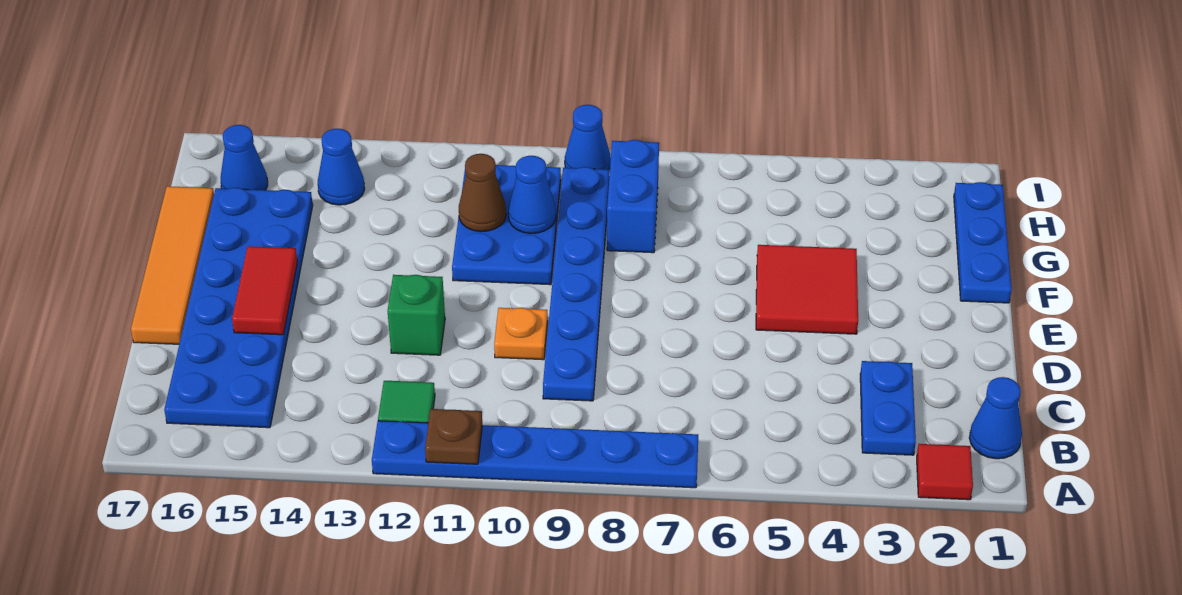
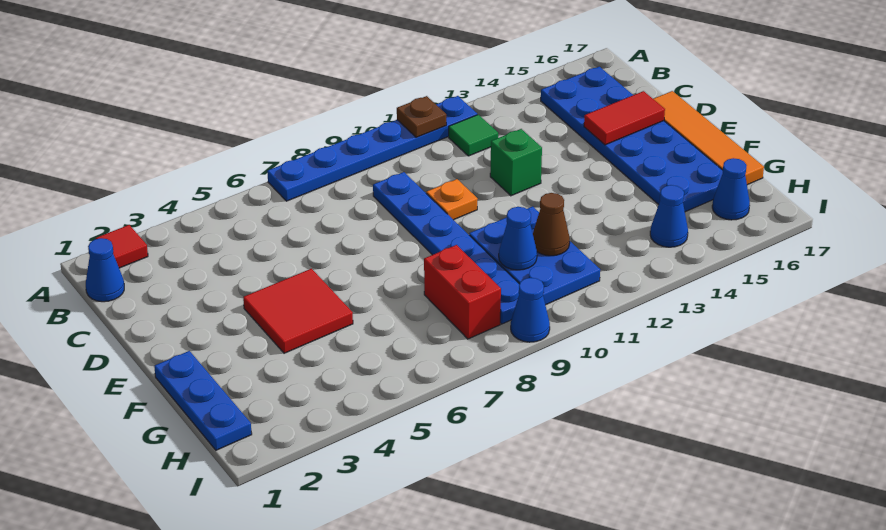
blue plate B3:C3 level 1 -> none
red tile D15:E15 level 2 -> red tile D15:D16 level 2
blue brick G8:H8 level 1 -> red brick G8:H8 level 1

